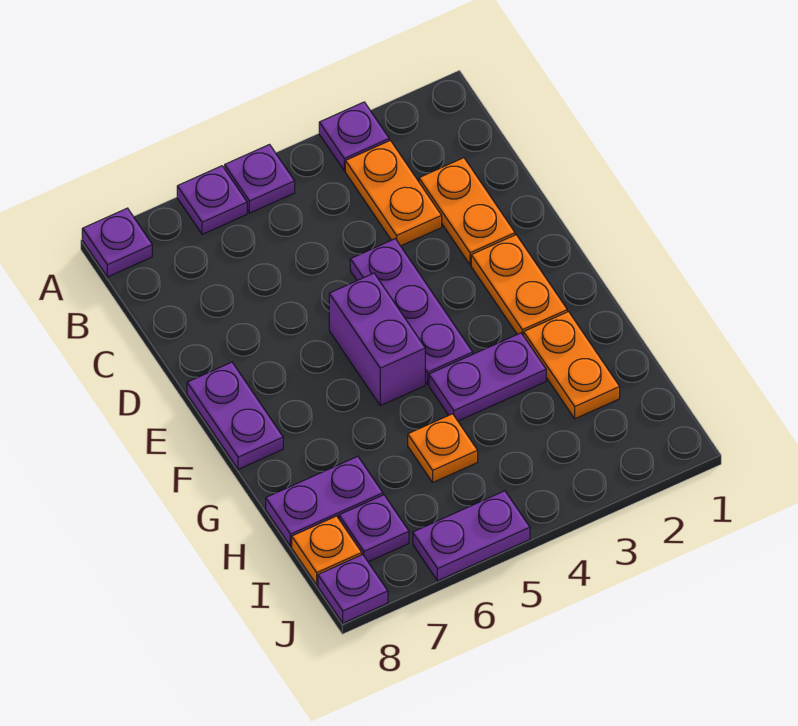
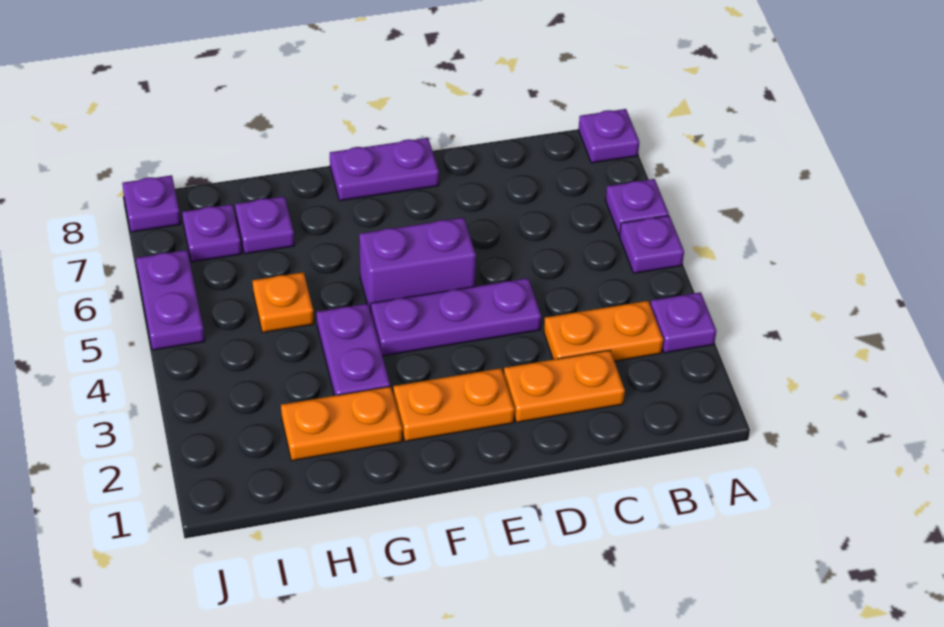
purple plate H7:H8 level 1 -> purple plate H7 level 1
orange plate I8 level 1 -> none

